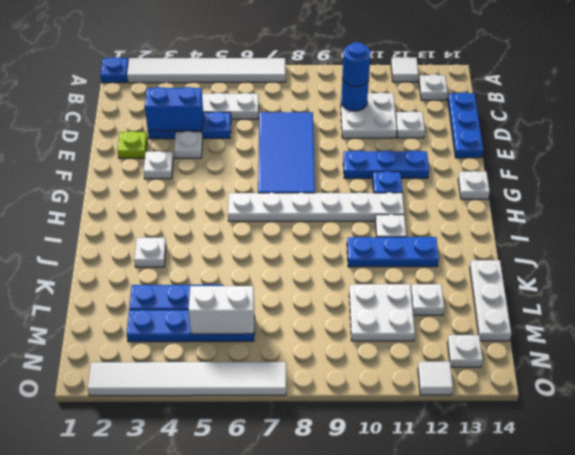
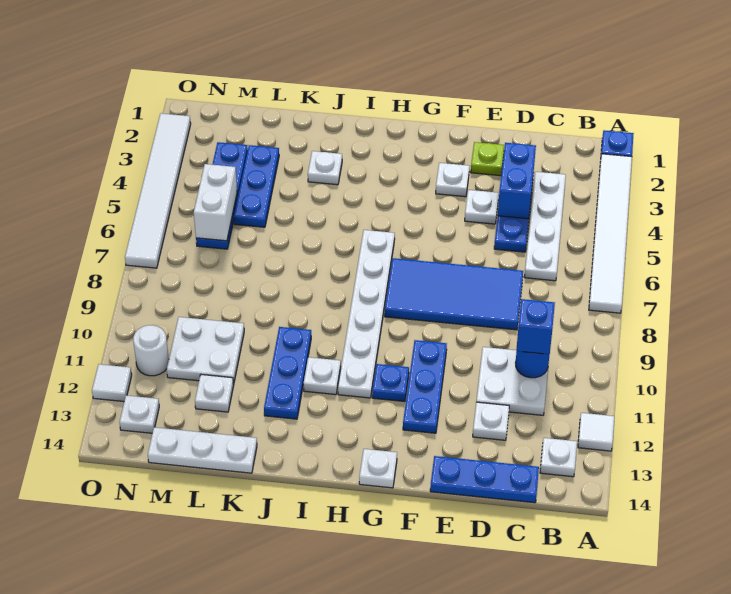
blue round brick C10 level 3 -> blue brick C10 level 3
none -> white round brick N11 level 1

